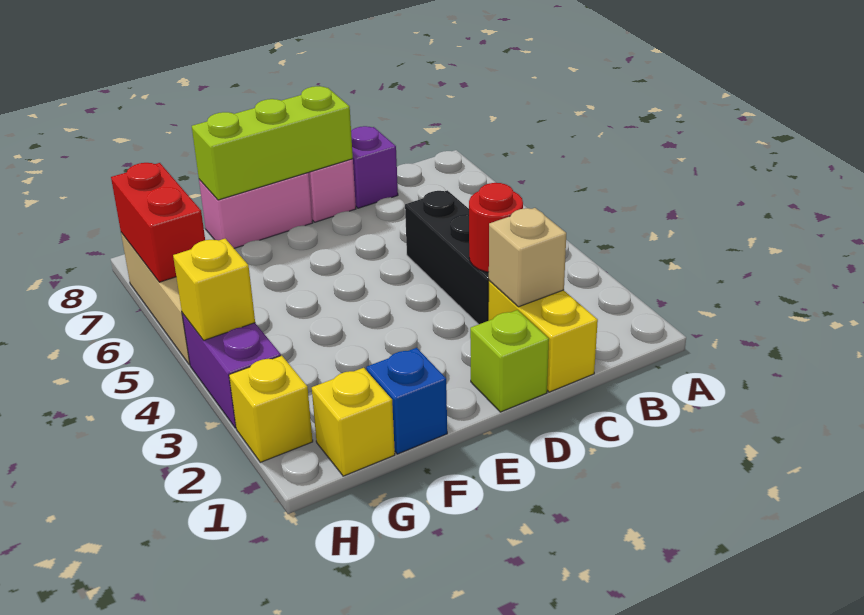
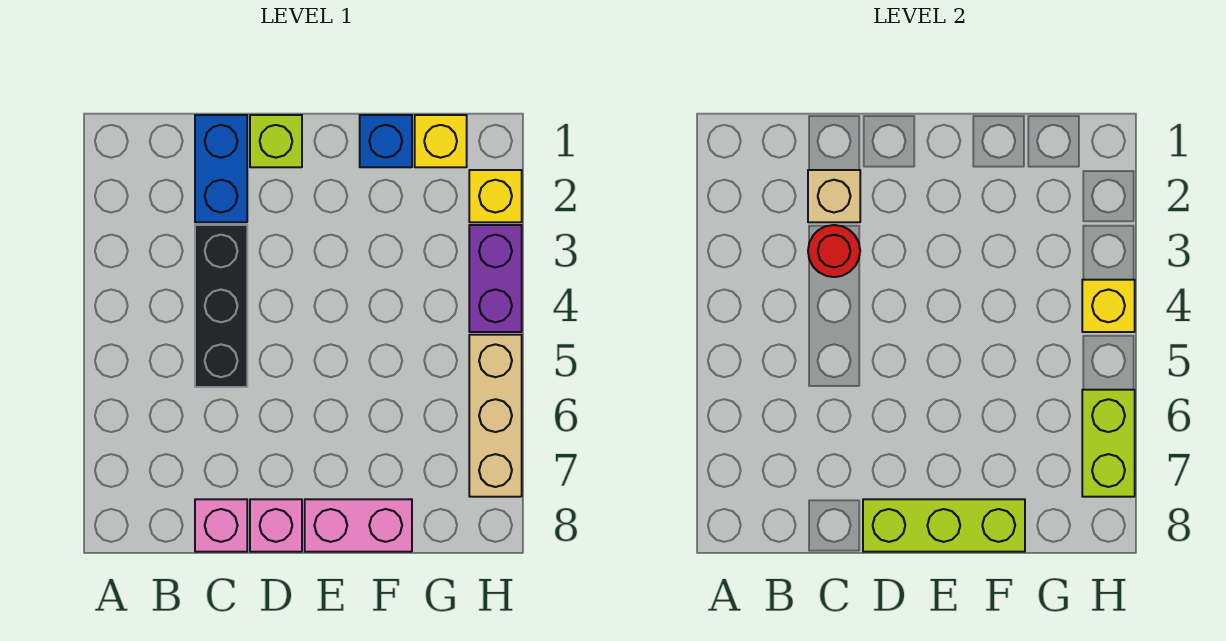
yellow brick C1:C2 level 1 -> blue brick C1:C2 level 1
purple brick C8 level 1 -> pink brick C8 level 1
red brick H6:H7 level 2 -> lime brick H6:H7 level 2

